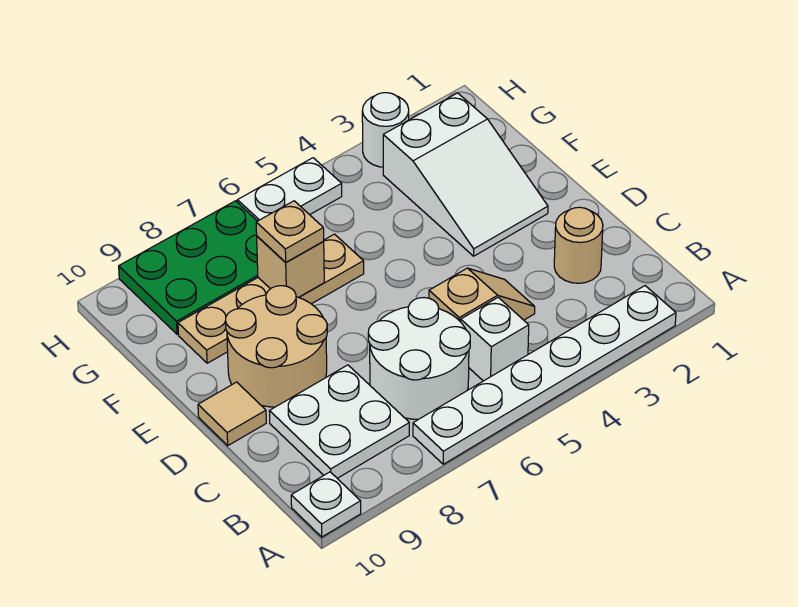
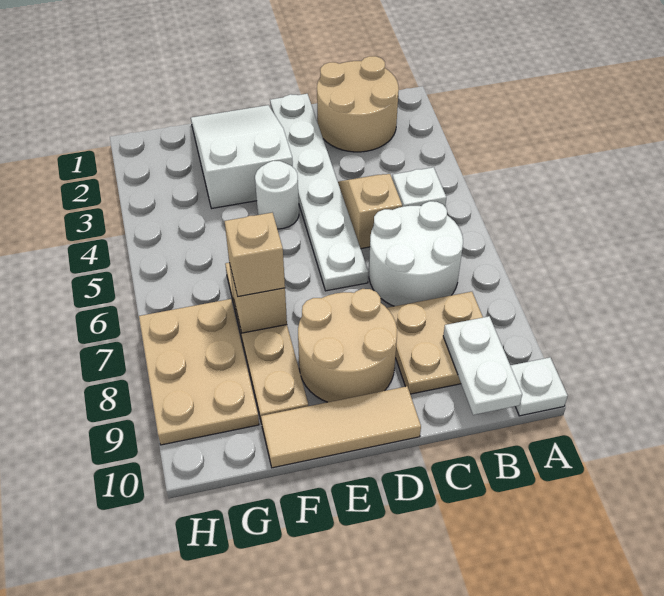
white plate A2:A7 level 1 -> white plate D1:D6 level 1
white plate B8:C9 level 1 -> tan plate B8:C9 level 1
tan round brick C2 level 1 -> tan round brick B1:C2 level 1
tan tile D10 level 1 -> tan tile D10:F10 level 1
white slope E2:G3 level 1 top G -> white slope E1:F3 level 1 top 3
tan plate F7 level 3 -> tan brick F7 level 3
green plate G7:H9 level 1 -> tan plate G7:H9 level 1
white round brick H3 level 1 -> white round brick E4 level 1
white plate H5:H6 level 1 -> white plate B9:B10 level 2

